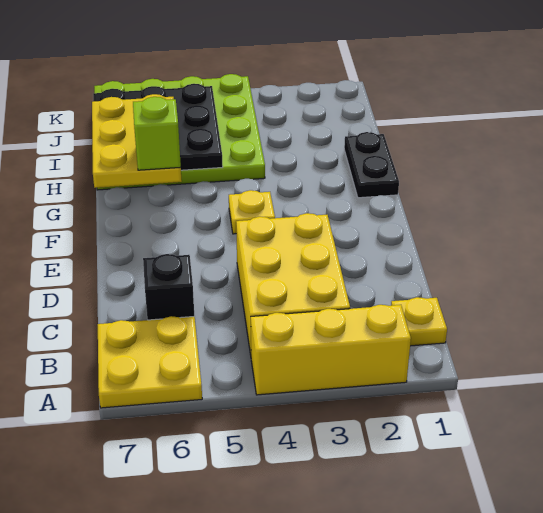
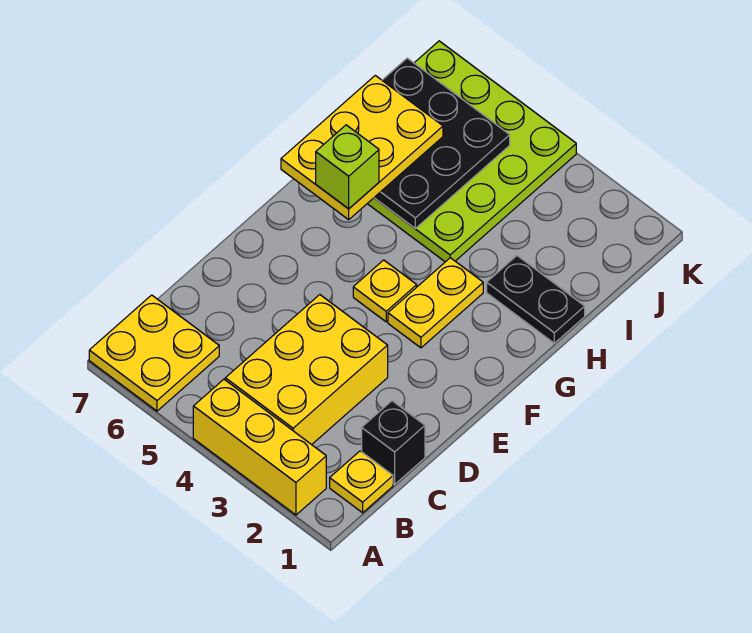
black brick C6 level 1 -> black brick C1 level 1
none -> yellow plate F3:G3 level 1
black plate G1:H1 level 1 -> black plate H1:H2 level 1

